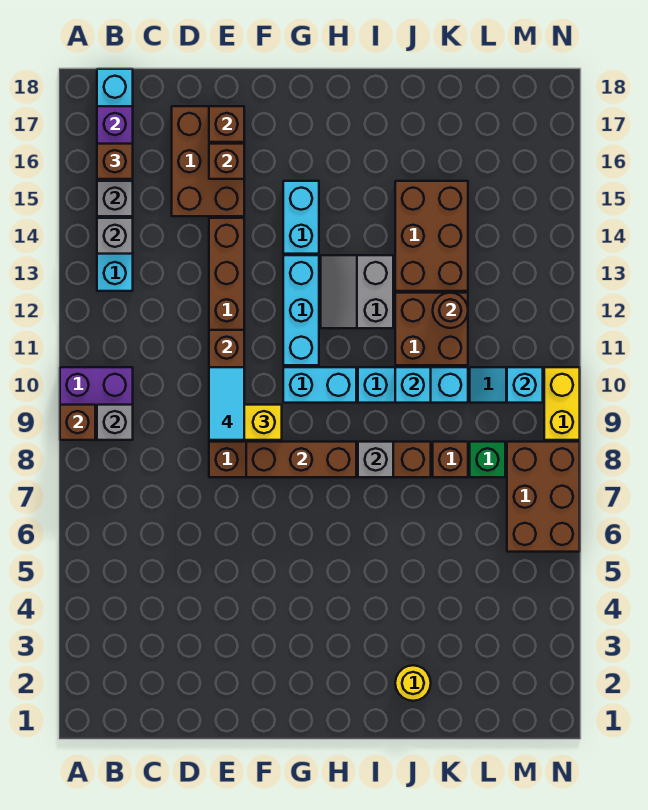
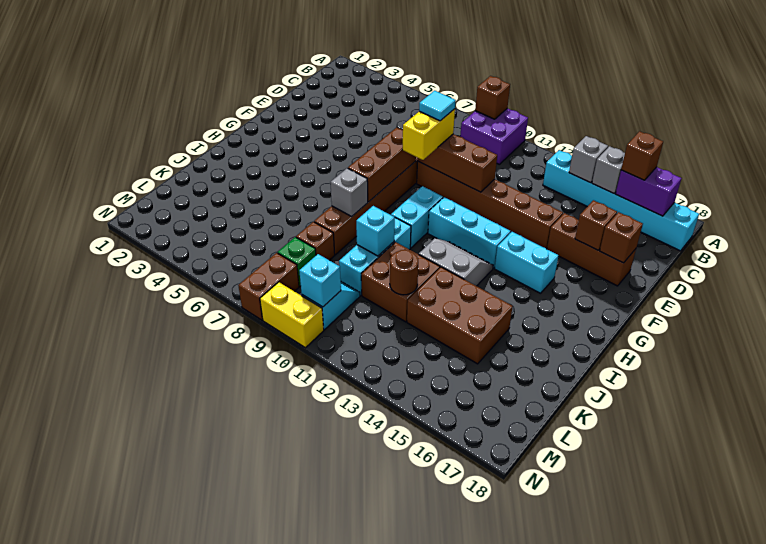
grey brick B9 level 2 -> none
brown brick D15:E17 level 1 -> brown brick E15:E17 level 1
cyan tile E9:E10 level 4 -> cyan tile E9 level 4
yellow round brick J2 level 1 -> none
brown brick M6:N8 level 1 -> brown brick M8:N8 level 1

